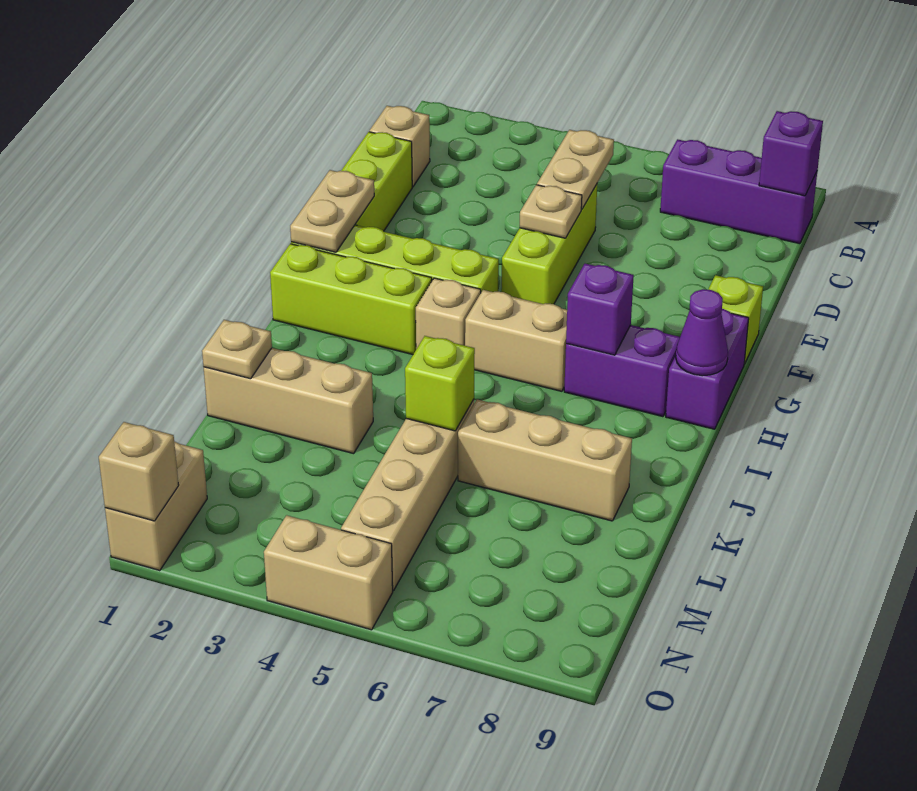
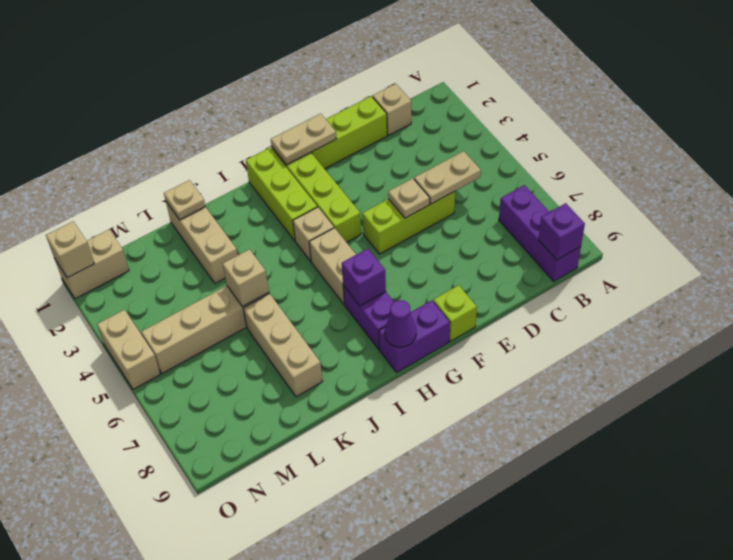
lime brick K5 level 2 -> tan brick K5 level 2

